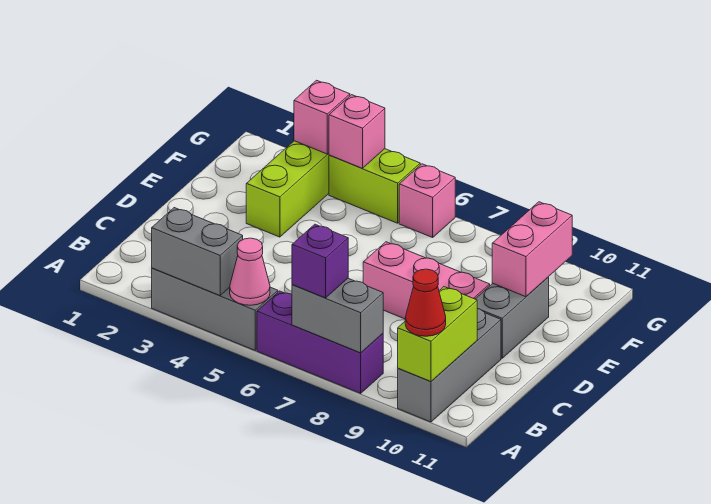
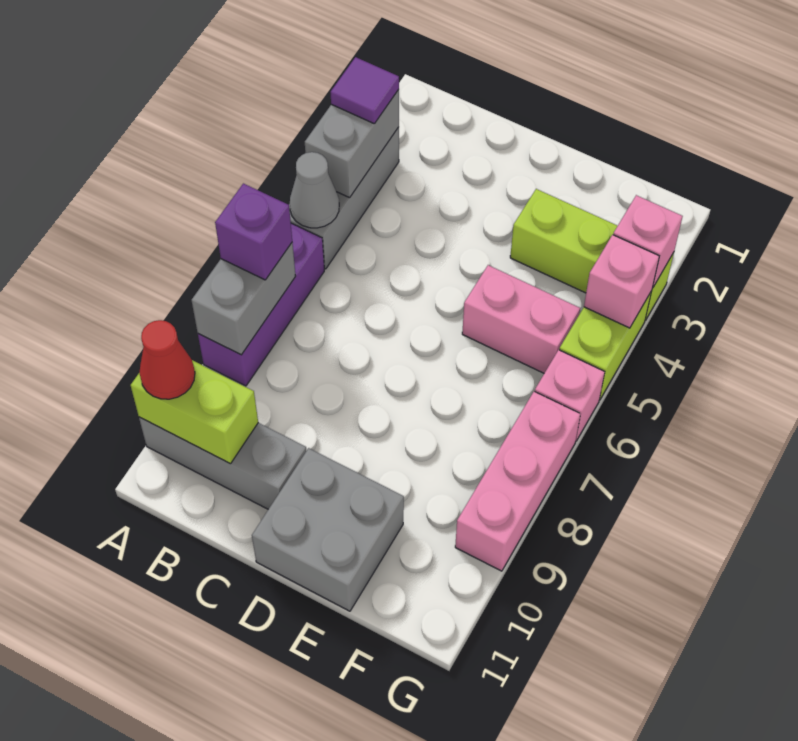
none -> purple tile A3 level 3
pink cone A5 level 2 -> grey cone A5 level 2
pink brick D7:D9 level 1 -> pink brick G7:G9 level 1
grey brick D10:E10 level 1 -> grey brick D10:E11 level 1
pink brick E10:F10 level 2 -> pink brick E5:F5 level 1

